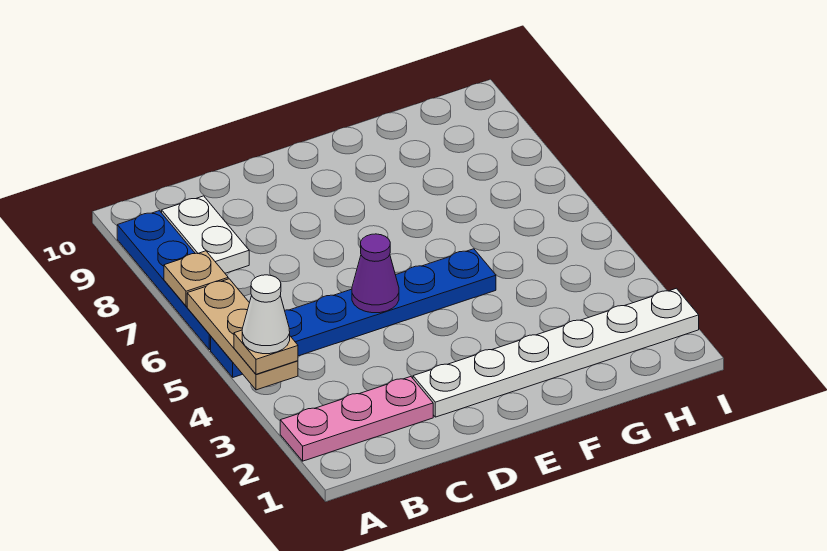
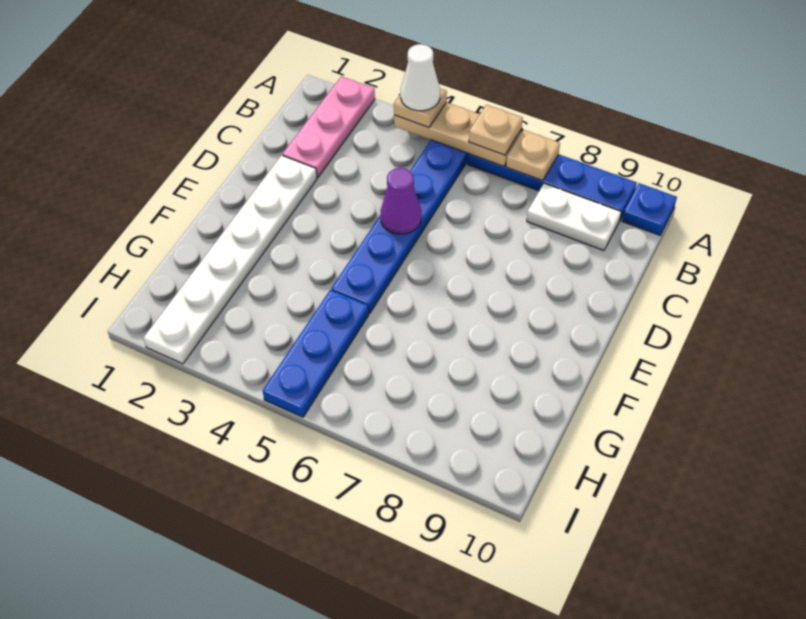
none -> tan plate A6 level 3
none -> blue plate A10 level 1
none -> blue plate G5:I5 level 1

